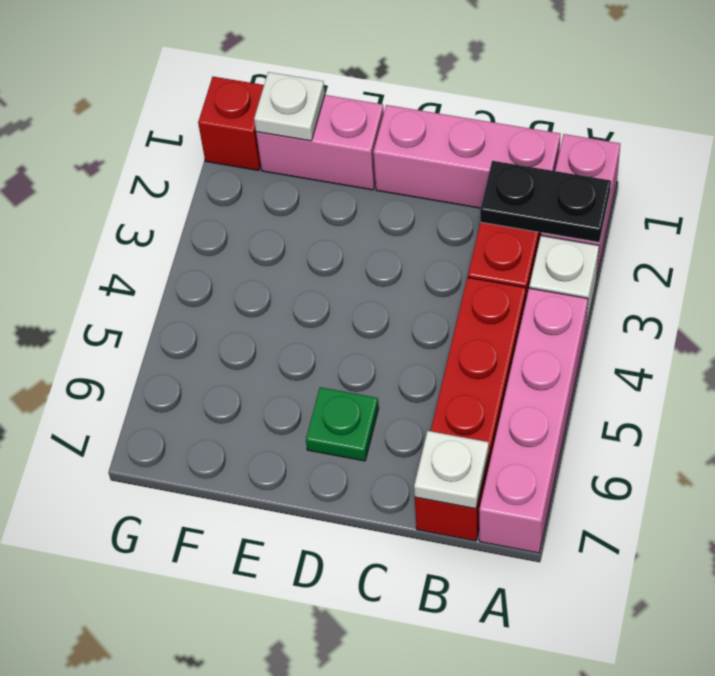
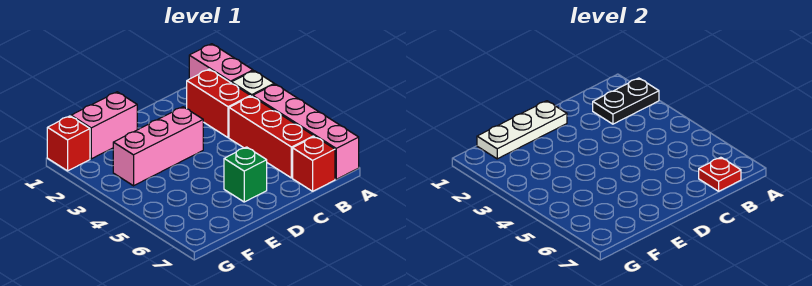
pink brick B1:D1 level 1 -> pink brick D3:F3 level 1
white plate B7 level 2 -> red plate B7 level 2
green plate D6 level 1 -> green brick D6 level 1
white plate F1 level 2 -> white plate D1:F1 level 2

